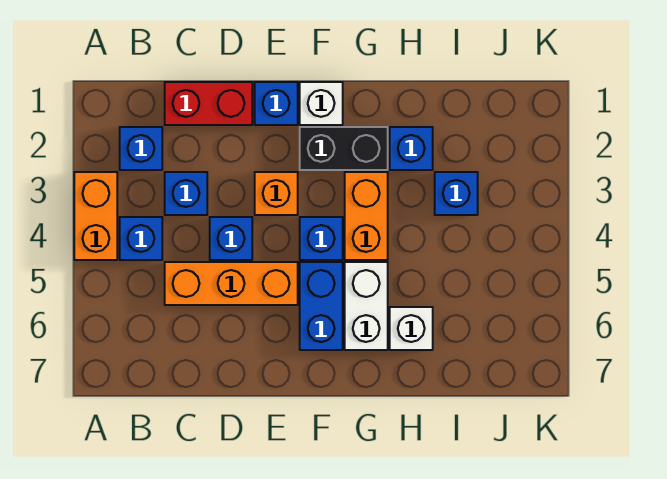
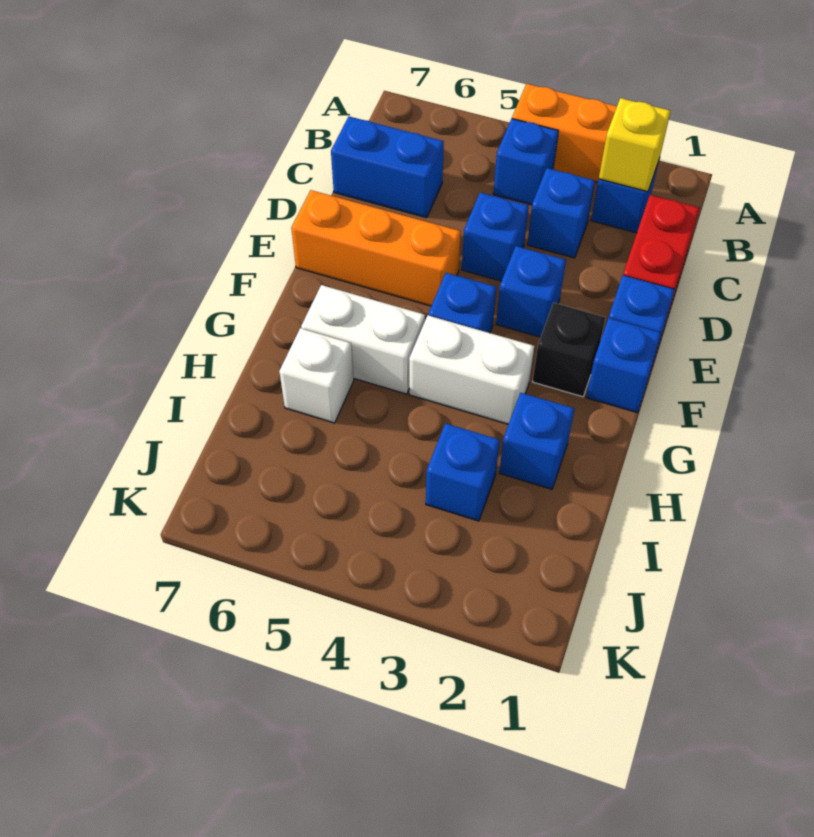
none -> yellow brick B2 level 2
orange brick C5:E5 level 1 -> orange brick E5:E7 level 1
orange brick E3 level 1 -> blue brick E3 level 1
white brick F1 level 1 -> blue brick F1 level 1
black brick F2:G2 level 1 -> black brick F2 level 1
blue brick F5:F6 level 1 -> blue brick C6:C7 level 1
orange brick G3:G4 level 1 -> white brick G3:G4 level 1

